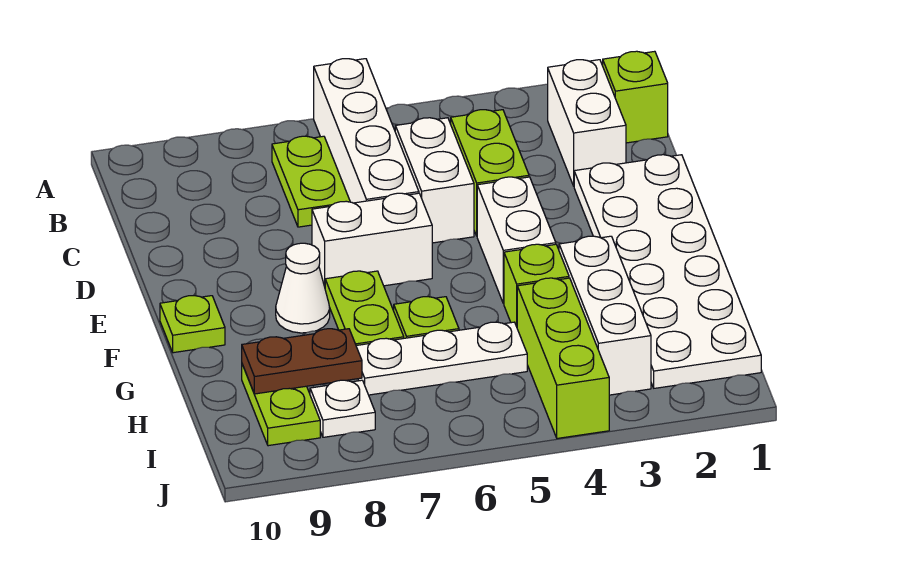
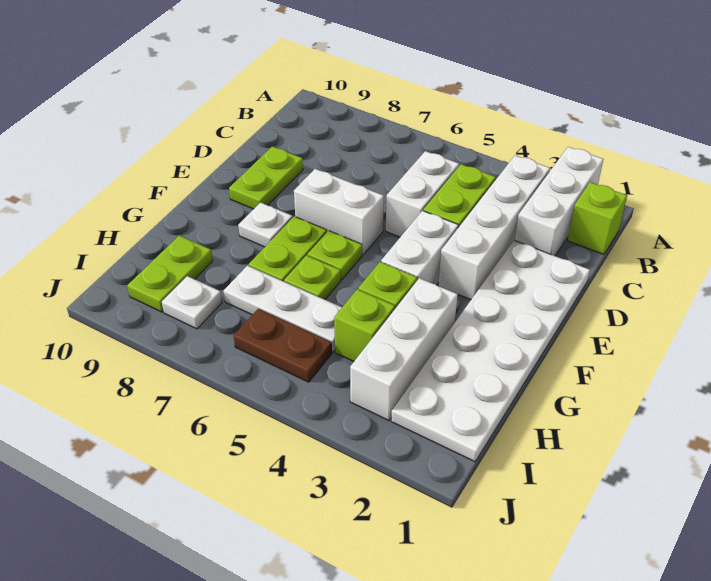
white brick A6:D6 level 1 -> white brick B3:E3 level 1
white brick B2:C2 level 1 -> white brick A2:C2 level 1
lime plate B7:C7 level 1 -> lime plate D9:E9 level 1
white cone F8 level 1 -> white plate F8 level 1
lime plate F10 level 1 -> lime plate F6 level 1
lime brick H4:J4 level 1 -> lime brick H4 level 1
brown plate H8:H9 level 2 -> brown plate I5:I6 level 1

